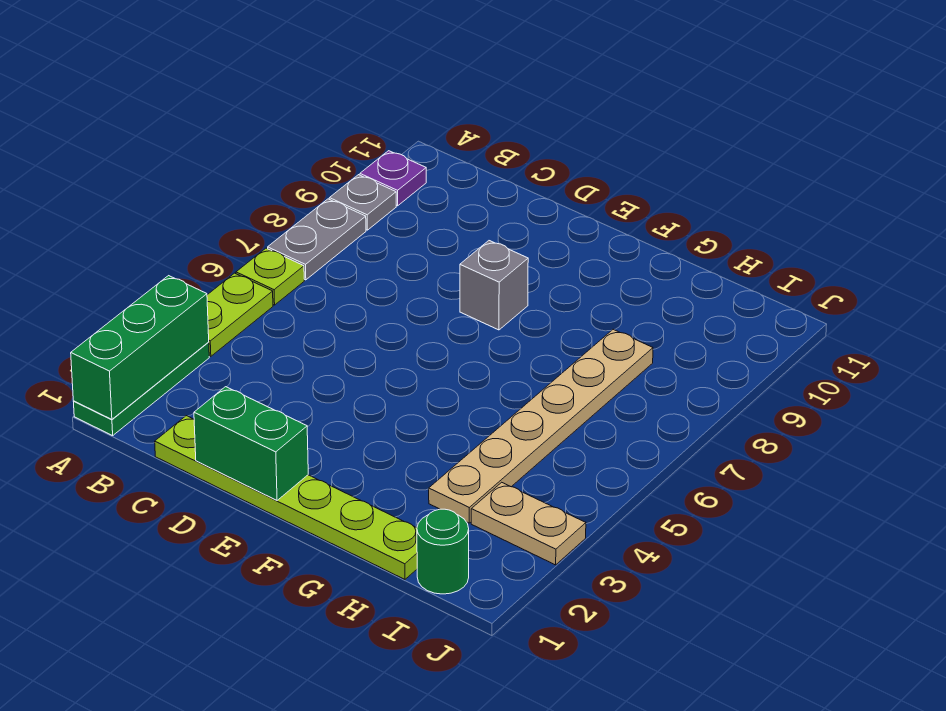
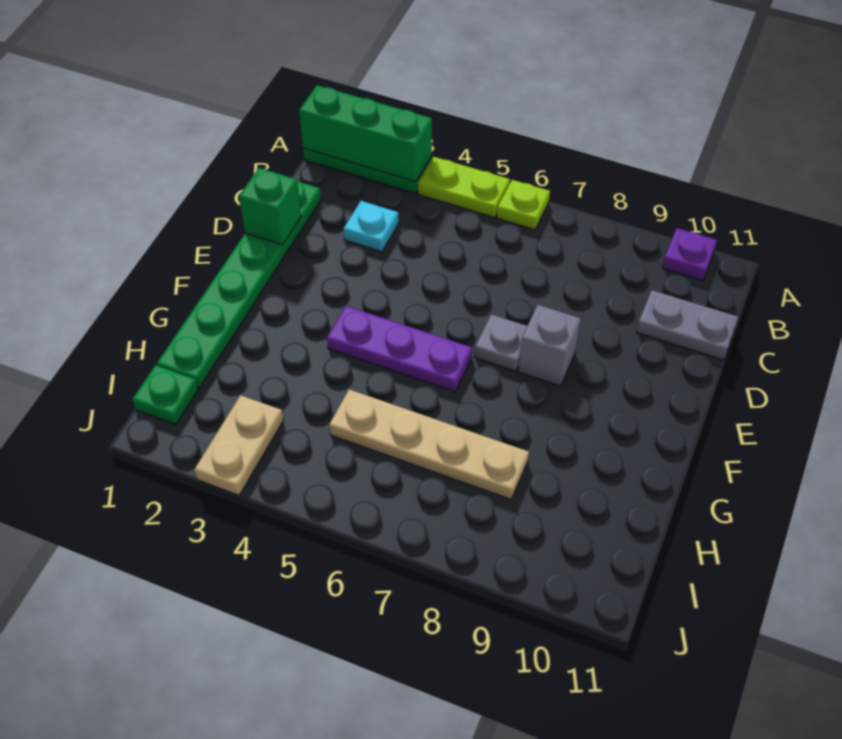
grey plate A7:A8 level 1 -> grey plate C10:C11 level 1
grey plate A9 level 1 -> grey plate E7 level 1
lime plate C1:H1 level 1 -> green plate C1:H1 level 1
none -> cyan plate C3 level 1
green brick D1:E1 level 2 -> green brick D1 level 2
none -> purple plate F4:F6 level 1
tan plate H3:H8 level 1 -> tan plate H5:H8 level 1
green round brick I1 level 1 -> green plate I1 level 1

